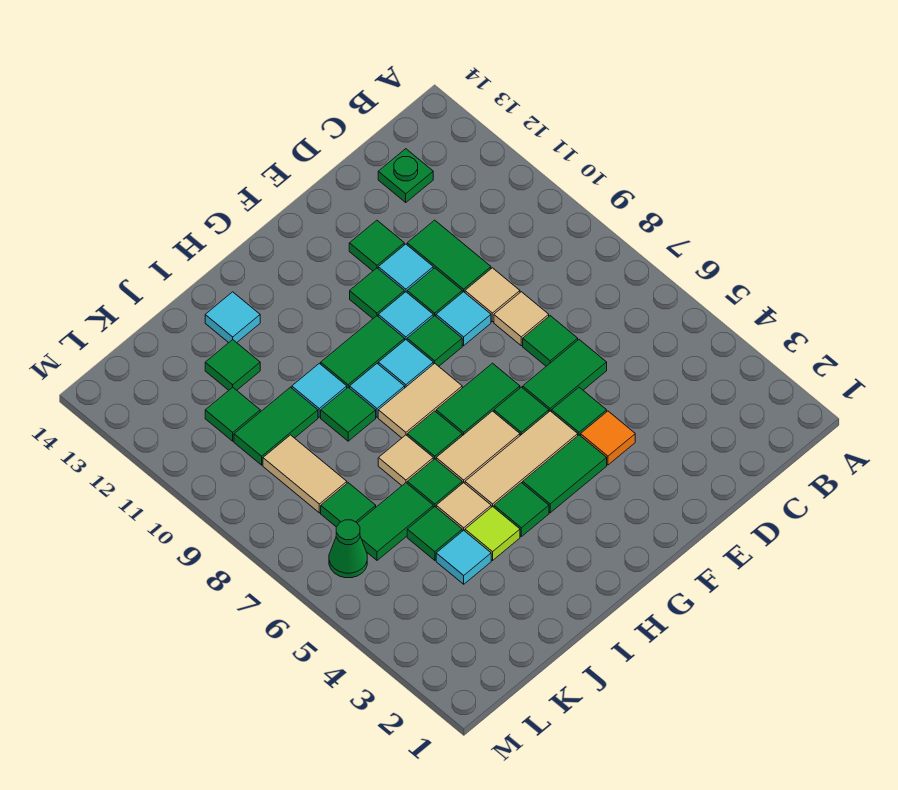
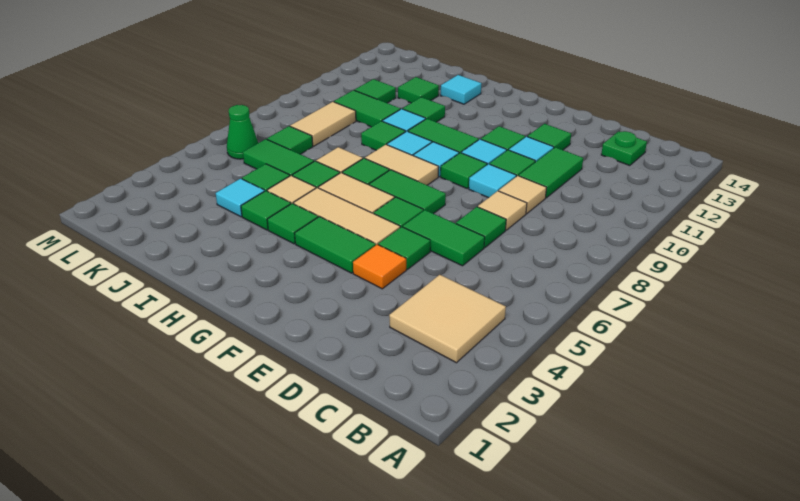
none -> tan tile B3:C4 level 1
lime tile I4 level 1 -> green tile I4 level 1
none -> green tile I11 level 1

